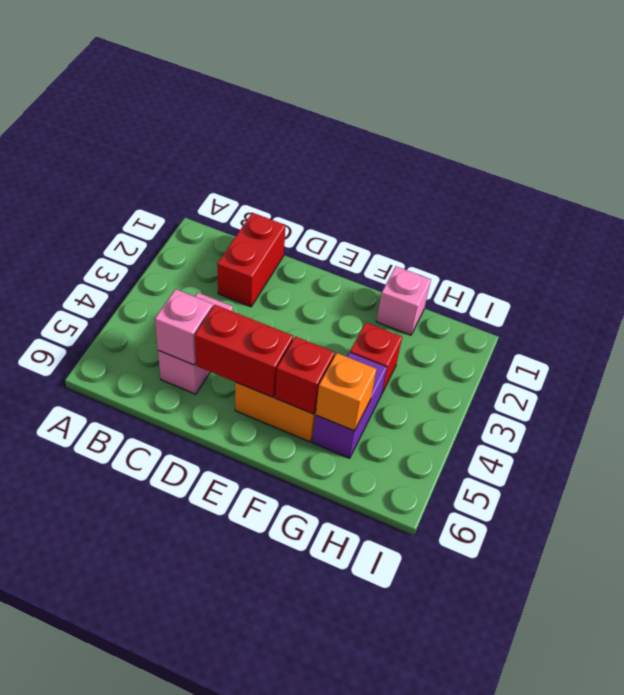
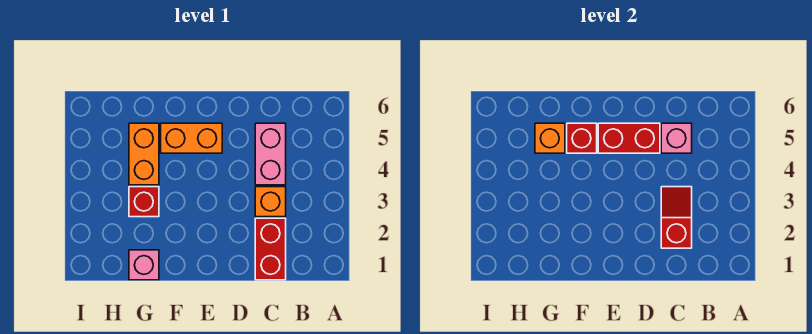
none -> red slope C2:C3 level 2 top 2
none -> orange brick C3 level 1
purple brick G4:G5 level 1 -> orange brick G4:G5 level 1

